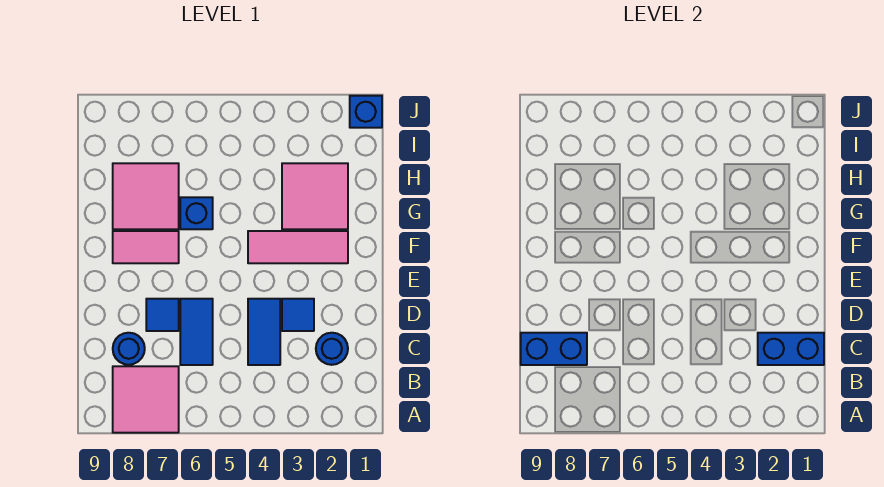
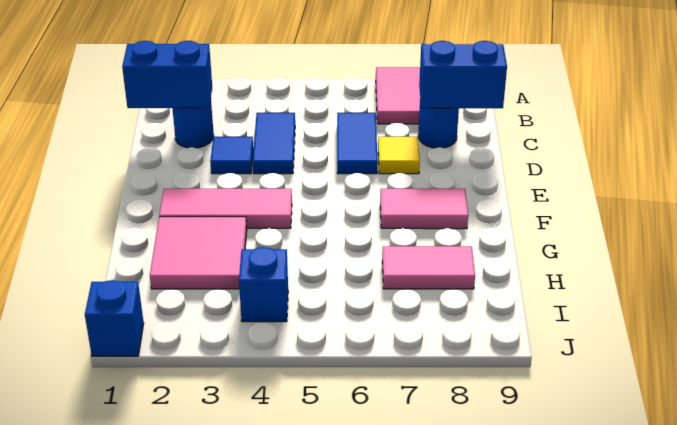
blue tile D7 level 1 -> yellow tile D7 level 1
blue brick G6 level 1 -> blue brick I4 level 1
pink tile G7:H8 level 1 -> pink tile H7:H8 level 1

